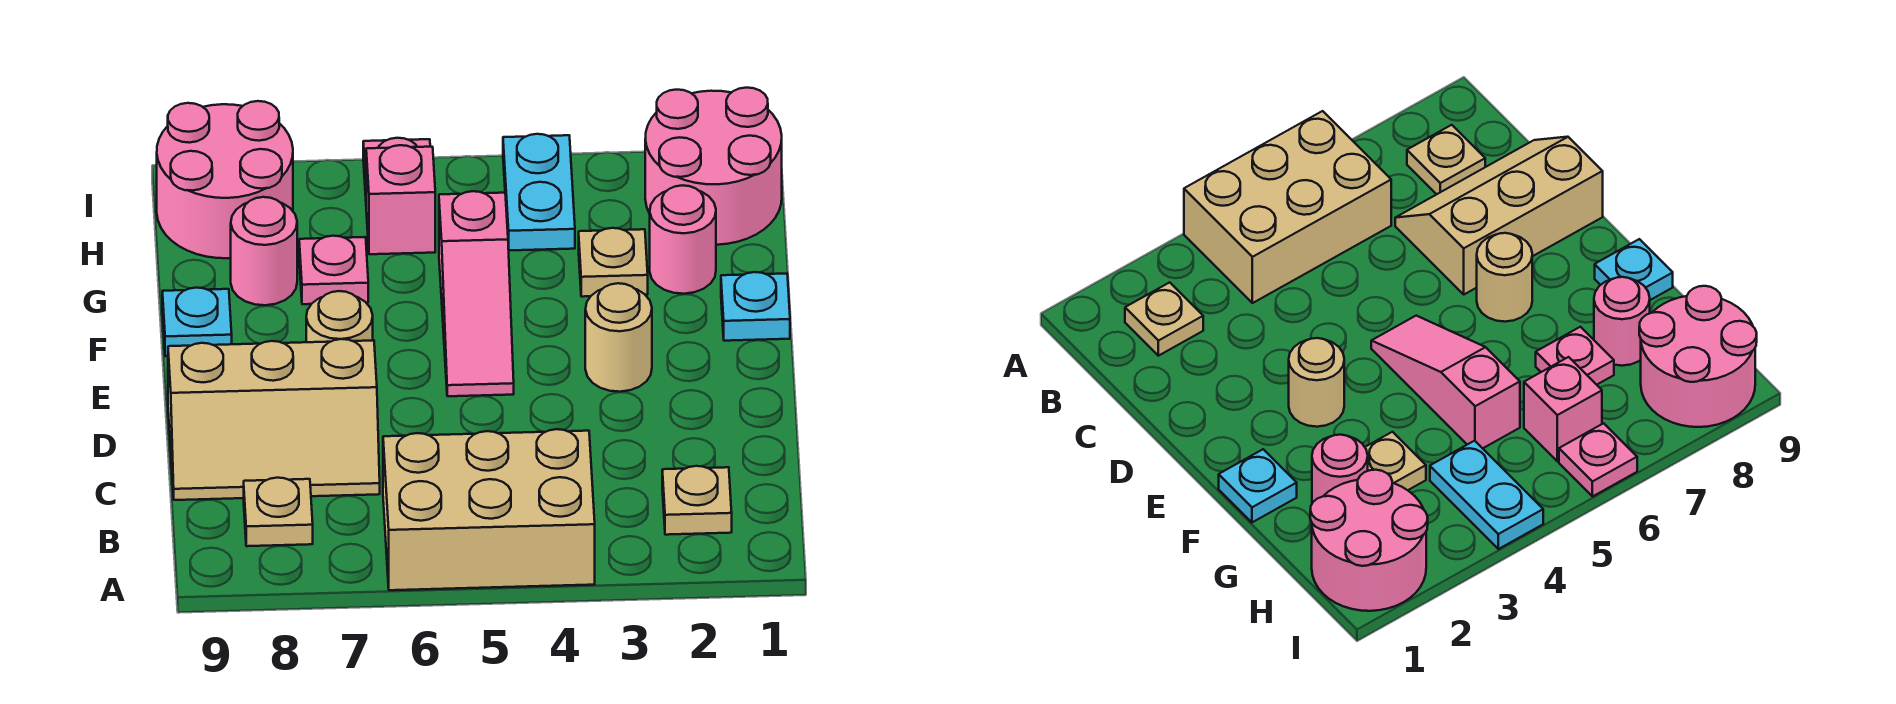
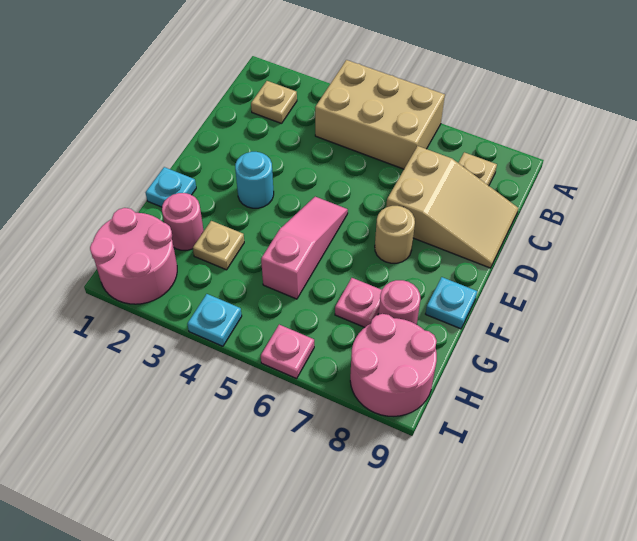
tan slope C7:D9 level 1 top D -> tan slope C7:D9 level 1 top 7
tan round brick E3 level 1 -> cyan round brick E3 level 1
cyan plate H4:I4 level 1 -> cyan plate I4 level 1
pink brick H6 level 1 -> none

